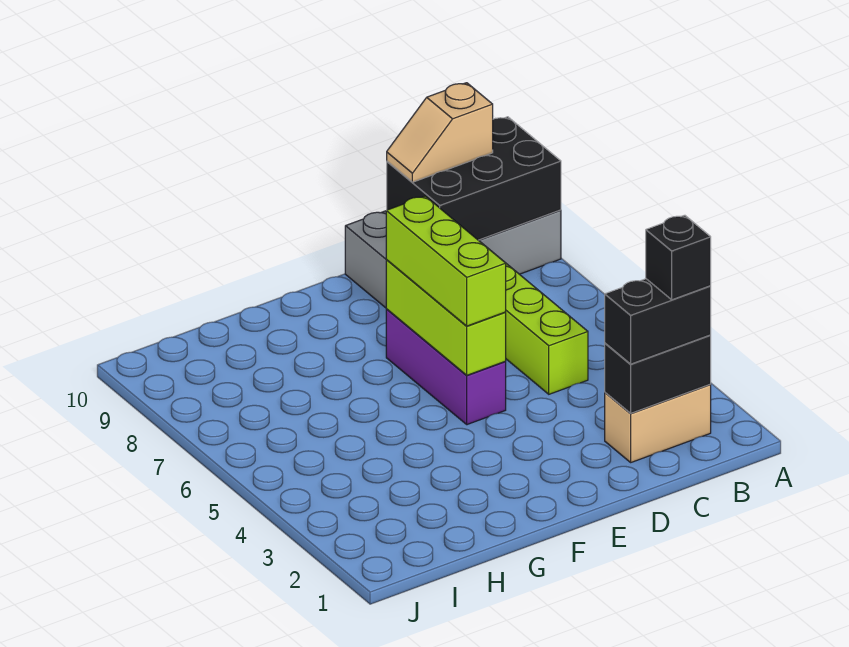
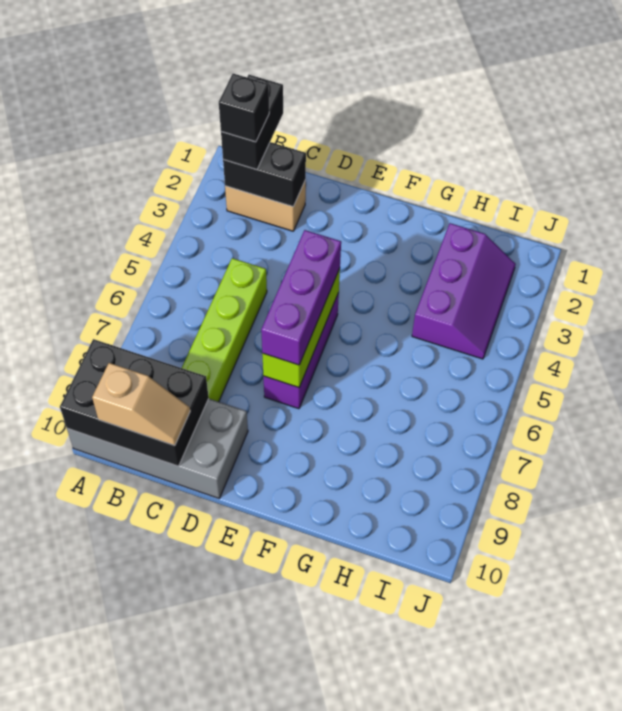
black brick B2:C2 level 3 -> black brick B1:B2 level 3
lime brick E5:E7 level 3 -> purple brick E5:E7 level 3
none -> purple slope H2:I4 level 1 top H

